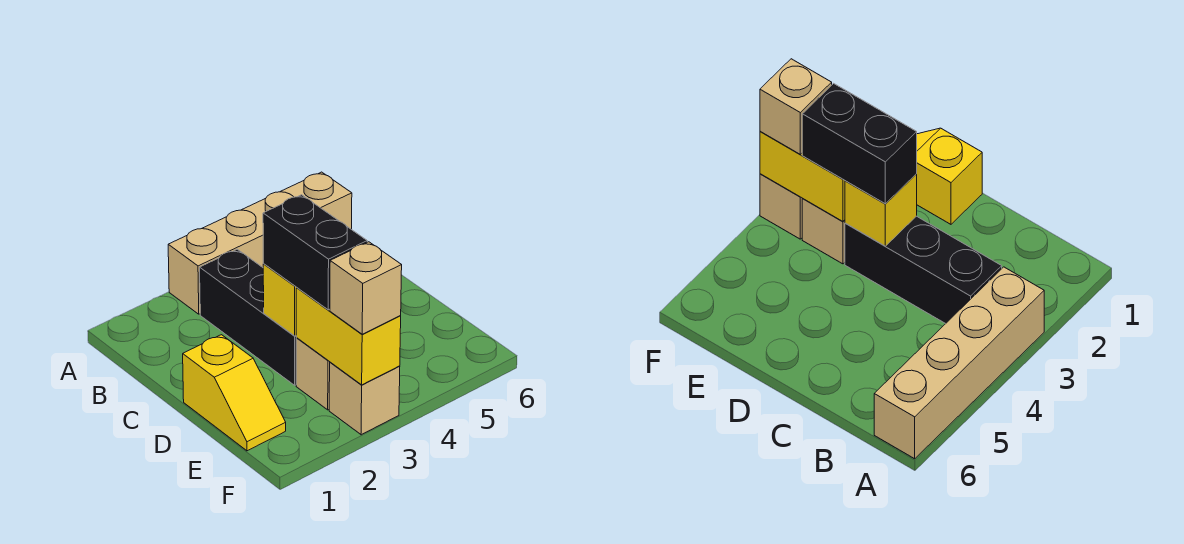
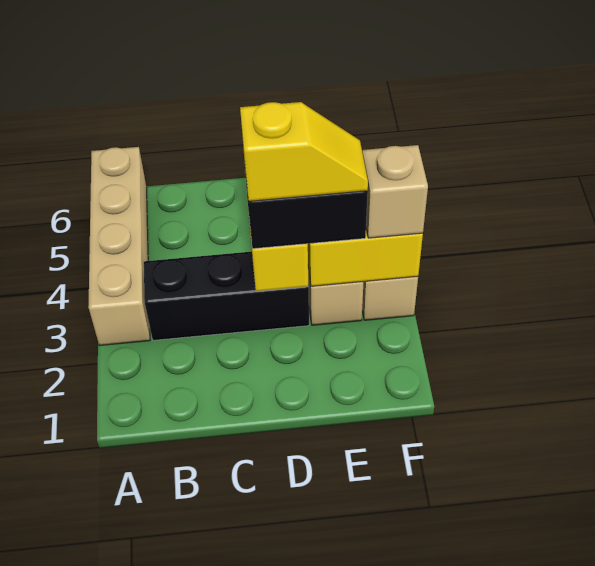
yellow slope D1:E1 level 1 top D -> yellow slope D3:E3 level 4 top D

